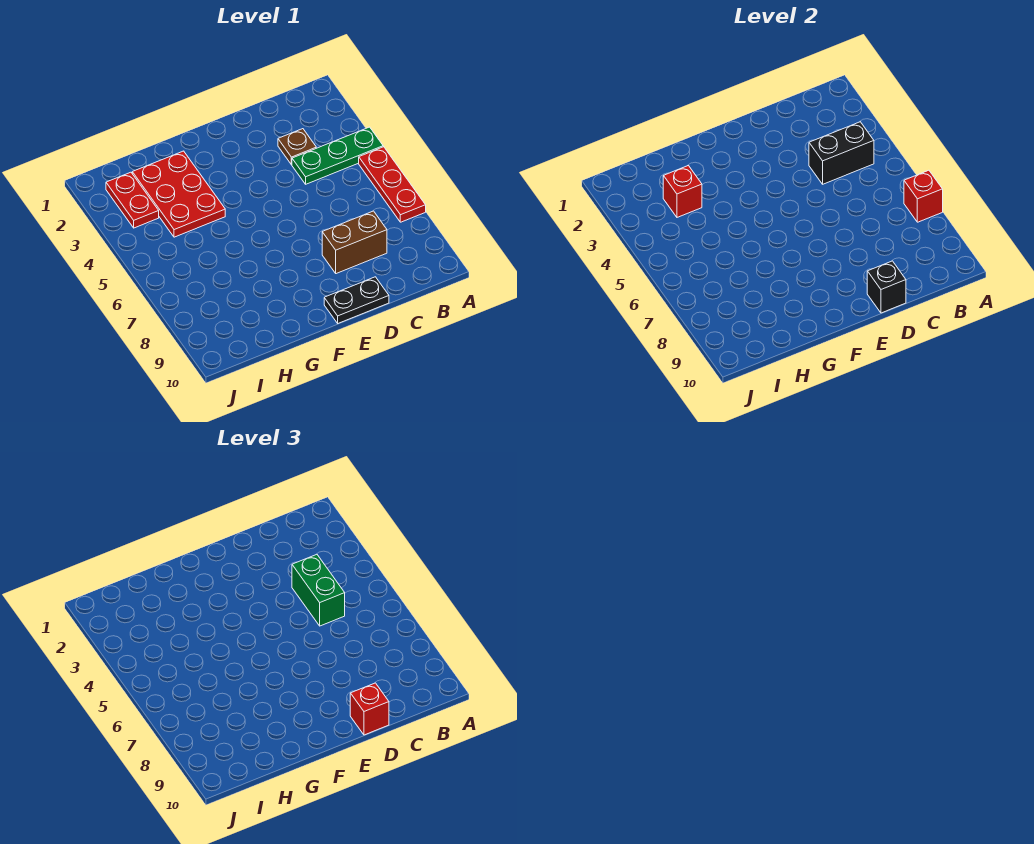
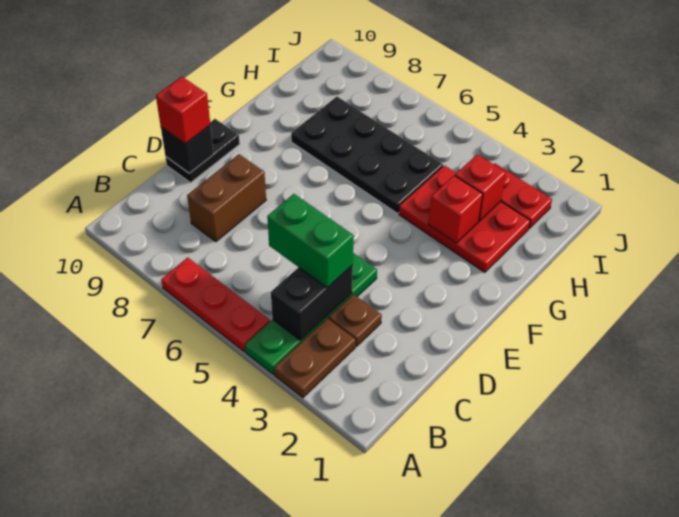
none -> brown plate A3:B3 level 1
green plate A4:C4 level 1 -> green plate A4:D4 level 1
red brick A7 level 2 -> red brick G3 level 2
none -> black plate G5:H8 level 1

